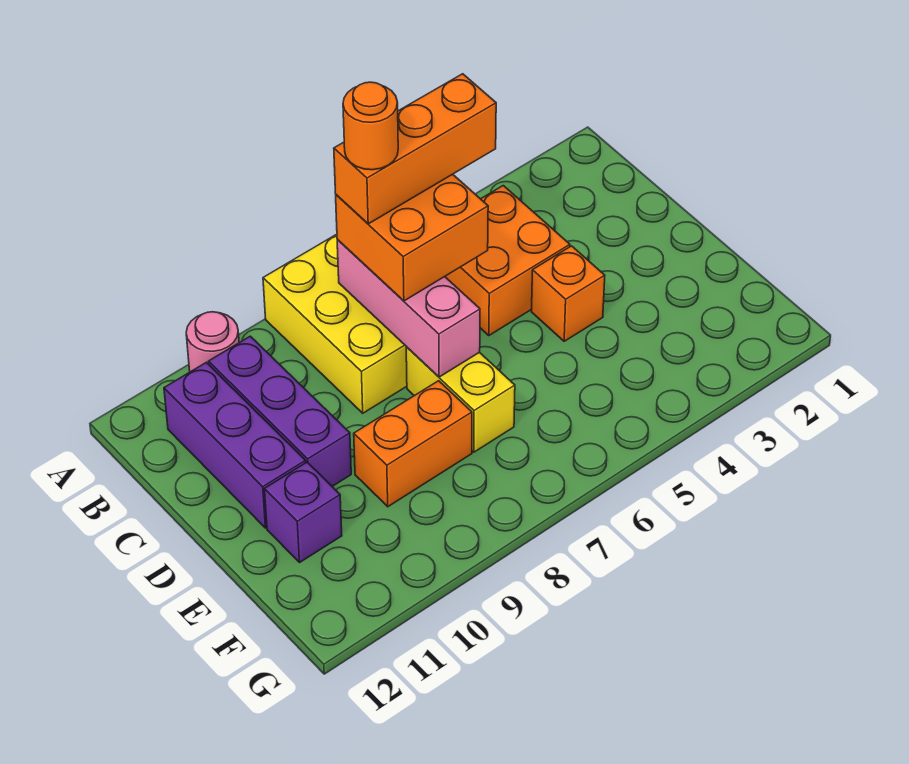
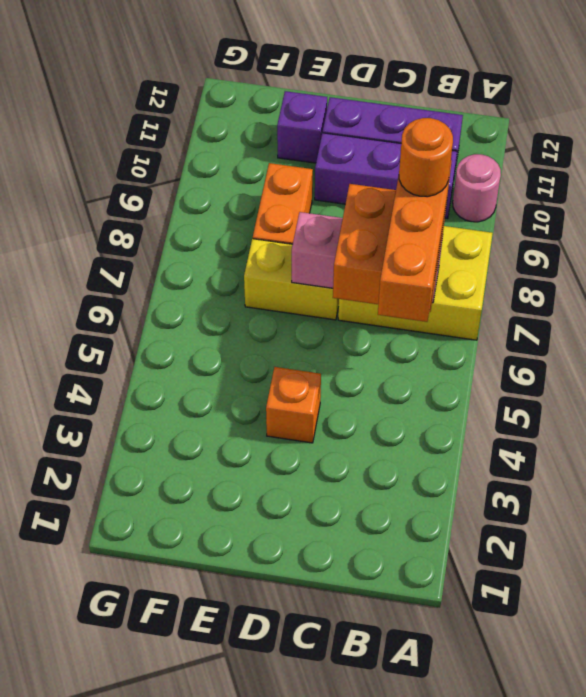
orange brick B4:C5 level 1 -> none

